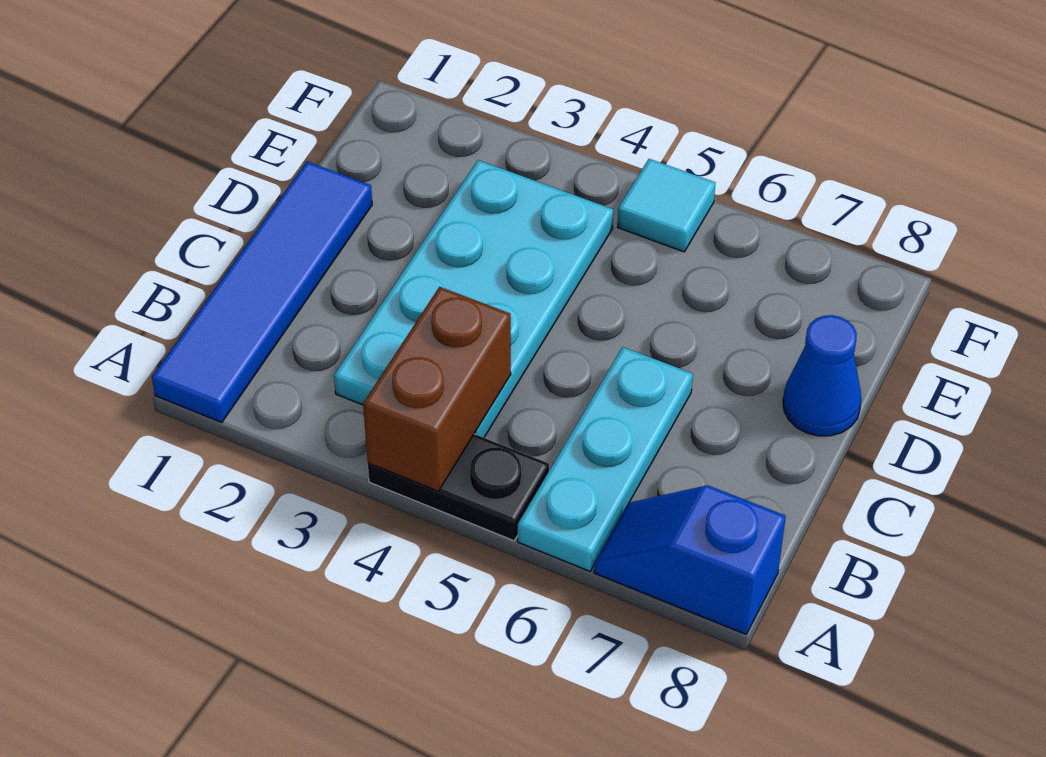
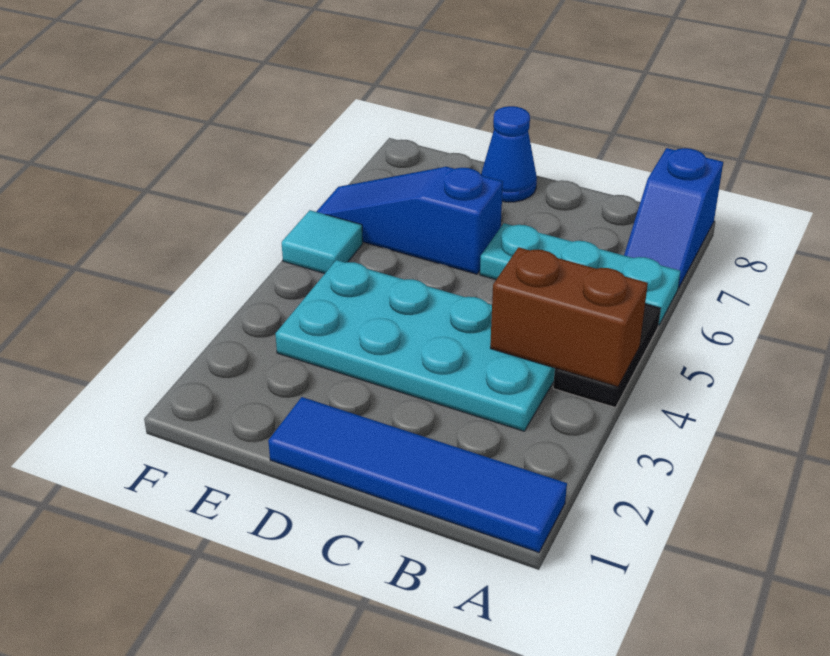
none -> blue slope D6:F6 level 1 top D

